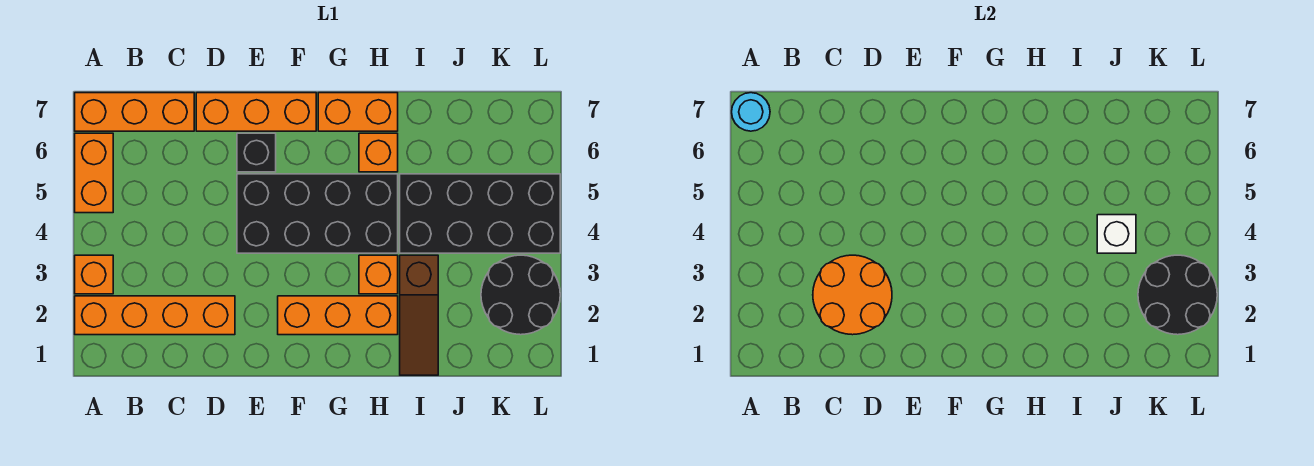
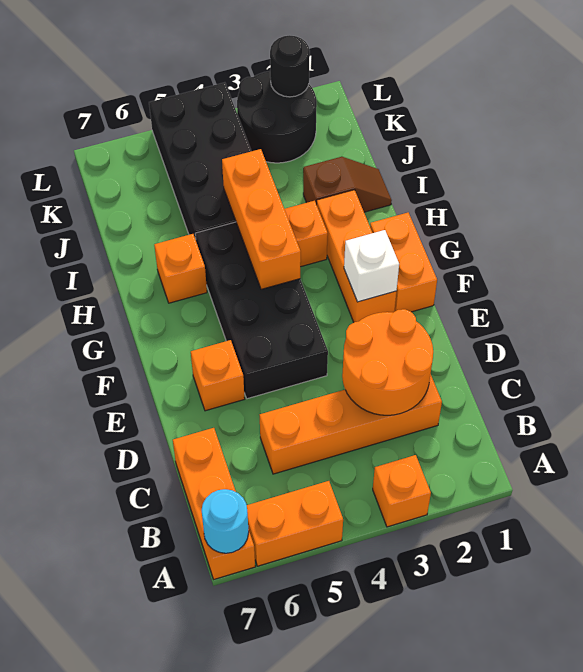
orange brick A2:D2 level 1 -> orange brick C2:C5 level 1
orange brick D7:F7 level 1 -> orange brick G4:I4 level 2
black brick E6 level 1 -> orange brick E6 level 1
orange brick G7:H7 level 1 -> orange brick F1:G1 level 1
brown slope I1:I3 level 1 top 3 -> brown slope I1:I2 level 1 top 2
white brick J4 level 2 -> white brick F2 level 2
black round brick K2:L3 level 2 -> black round brick L2 level 2

